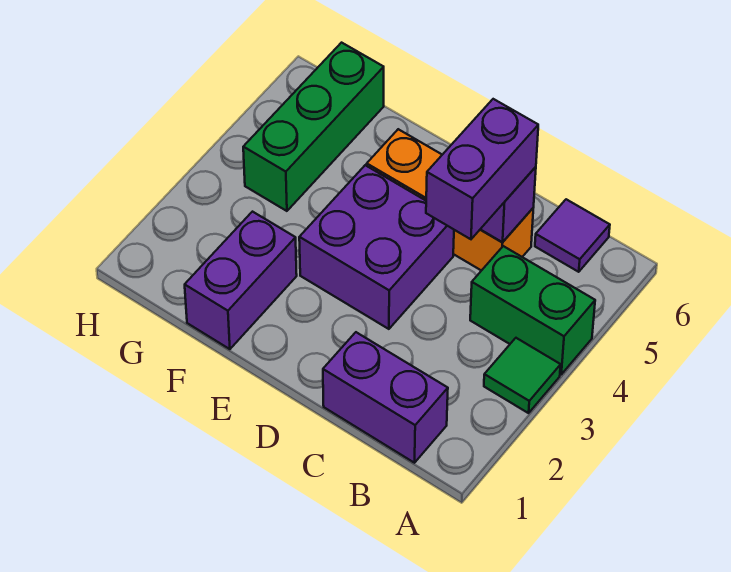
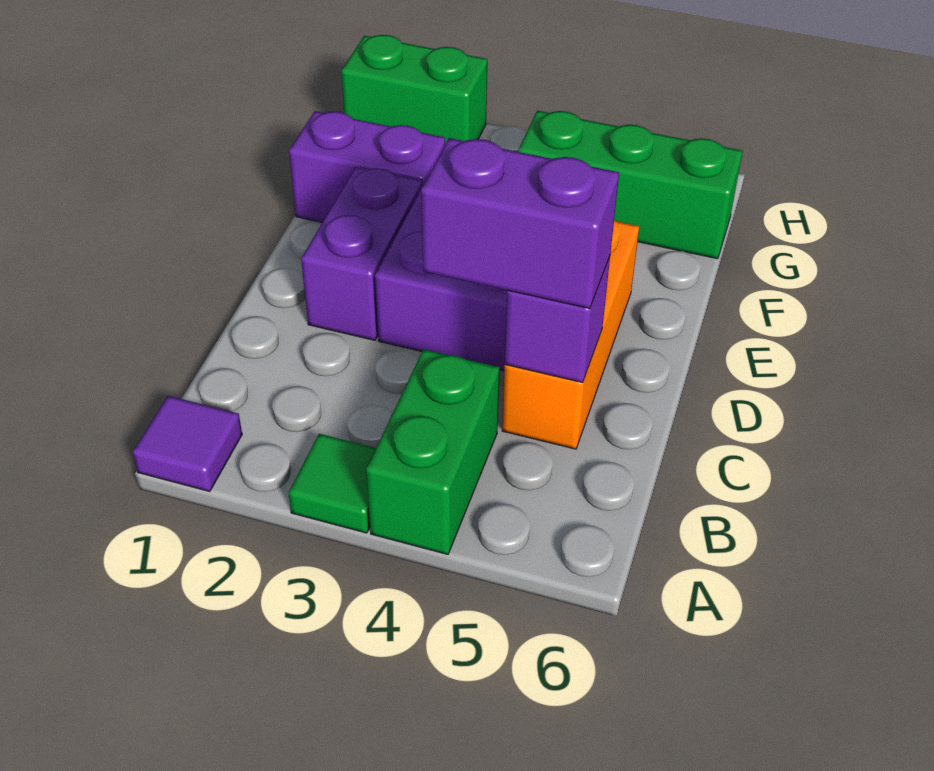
purple brick B1:C1 level 1 -> purple brick D2:E2 level 1
purple tile B6 level 1 -> purple tile A1 level 1
none -> green brick H1:H2 level 1

